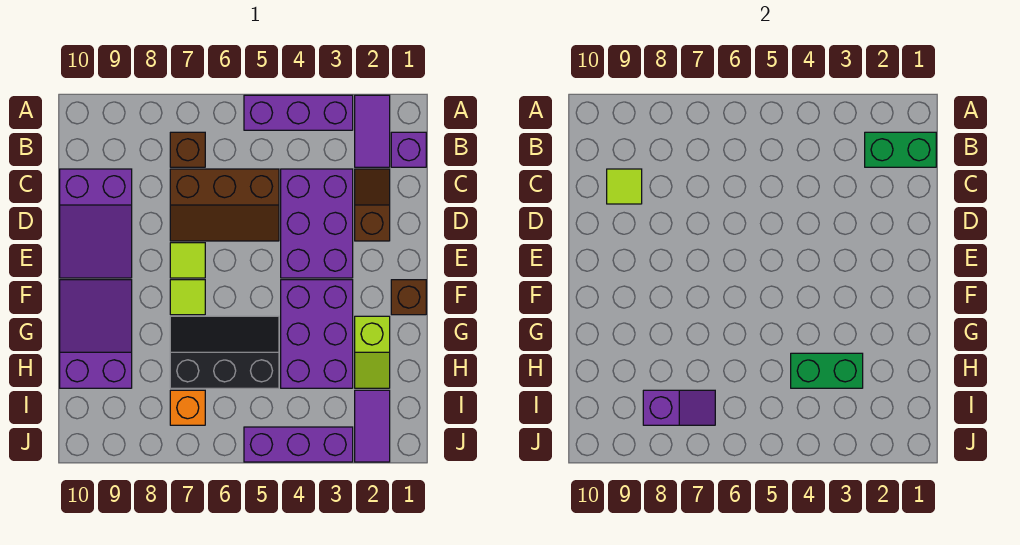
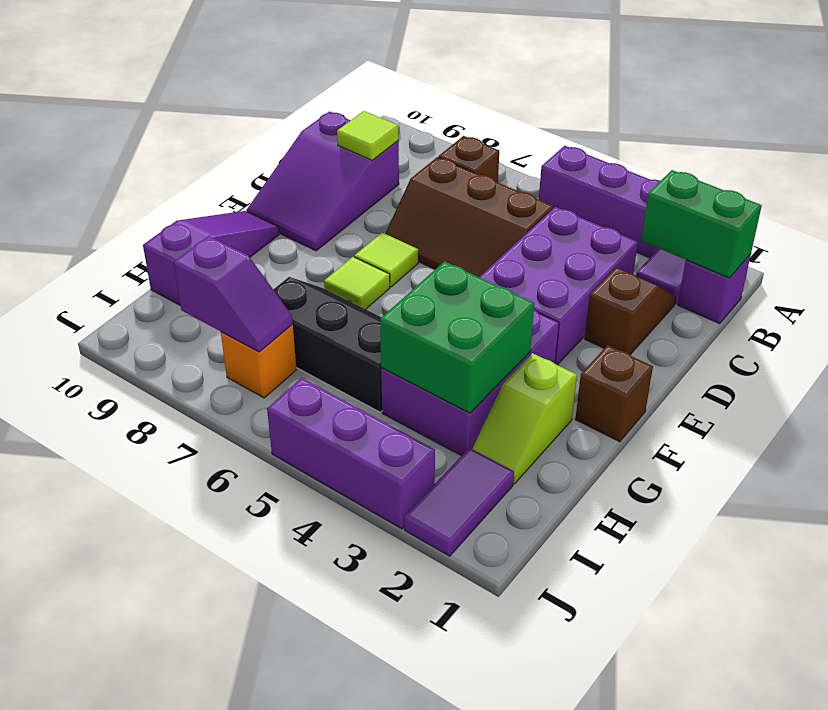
purple slope F9:H10 level 1 top H -> purple slope F10:H10 level 1 top H
green brick H3:H4 level 2 -> green brick G3:H4 level 2

